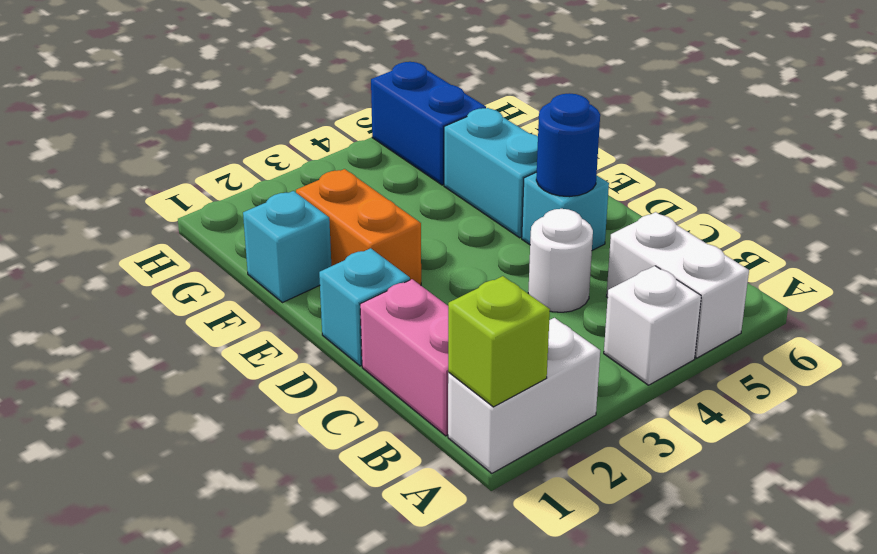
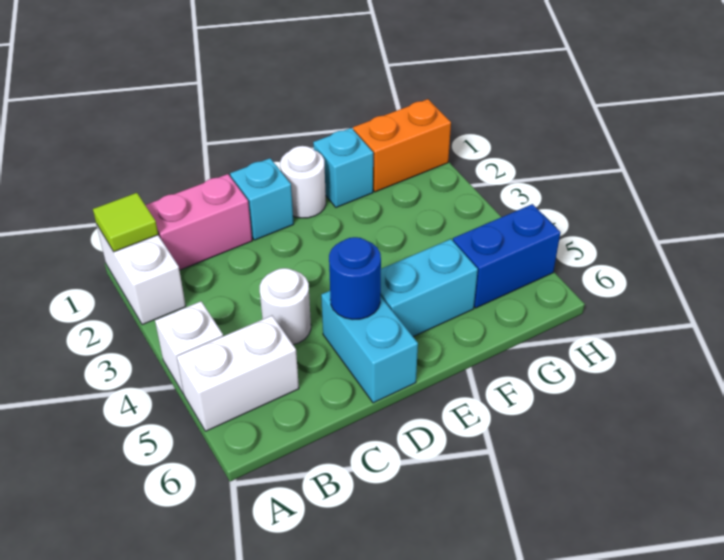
lime brick A1 level 2 -> lime tile A1 level 2
cyan brick D5 level 1 -> cyan brick D5:D6 level 1
none -> white round brick E1 level 1
orange brick E2:F2 level 1 -> orange brick G1:H1 level 1

